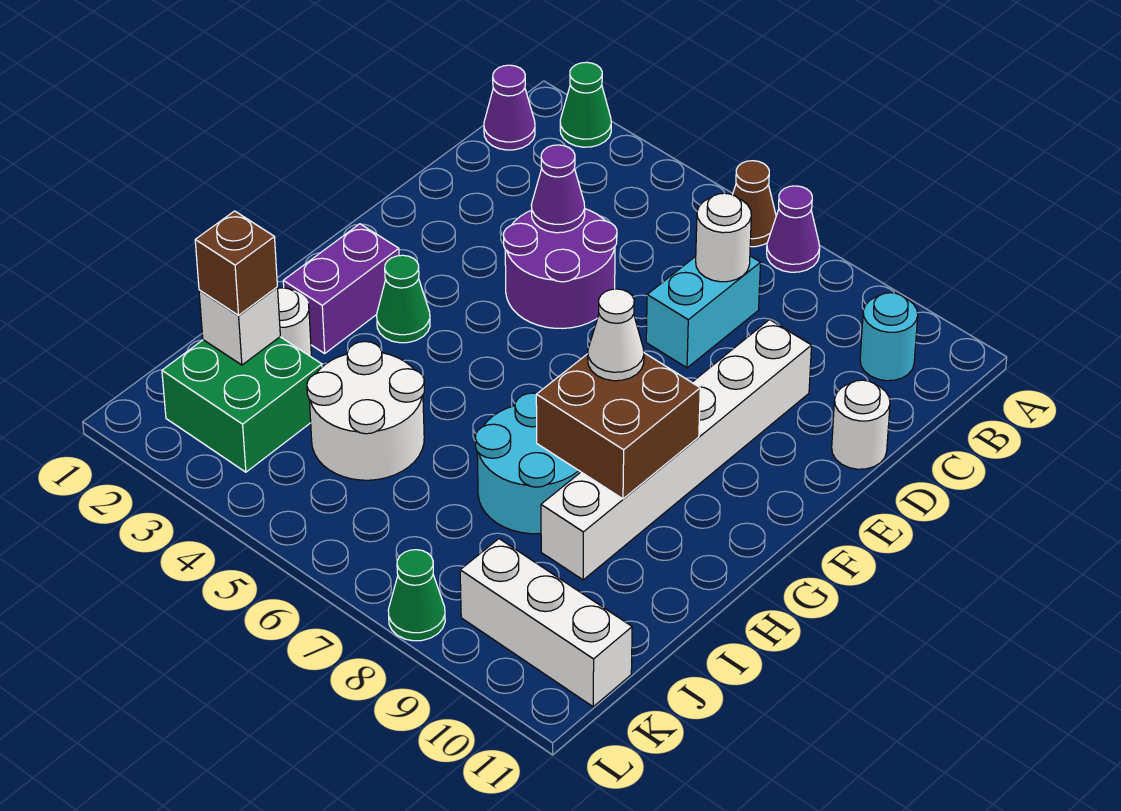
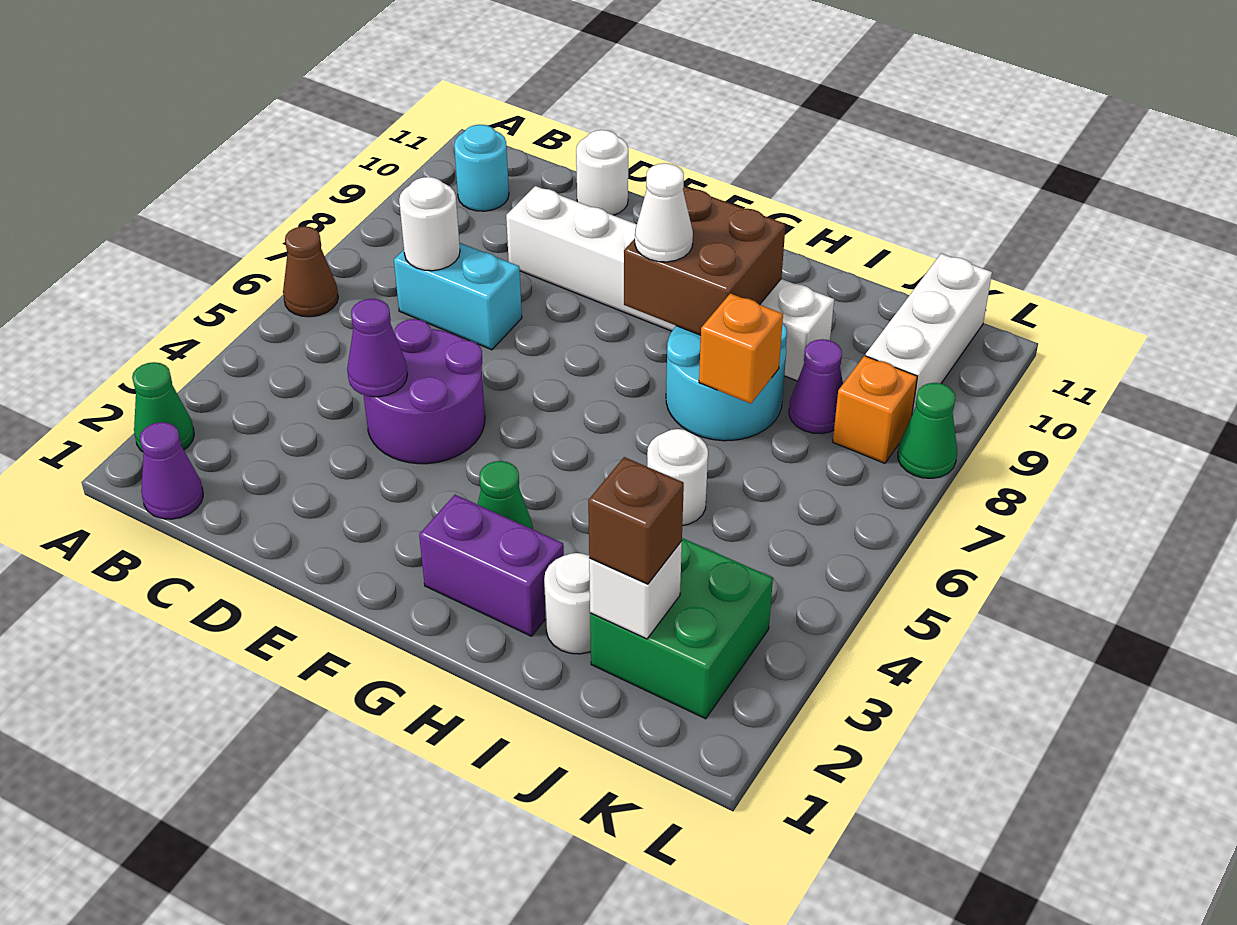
purple cone A7 level 1 -> purple cone J8 level 1
white round brick I4:J5 level 1 -> white round brick I5 level 1
none -> orange brick I7 level 2
none -> orange brick K8 level 1

